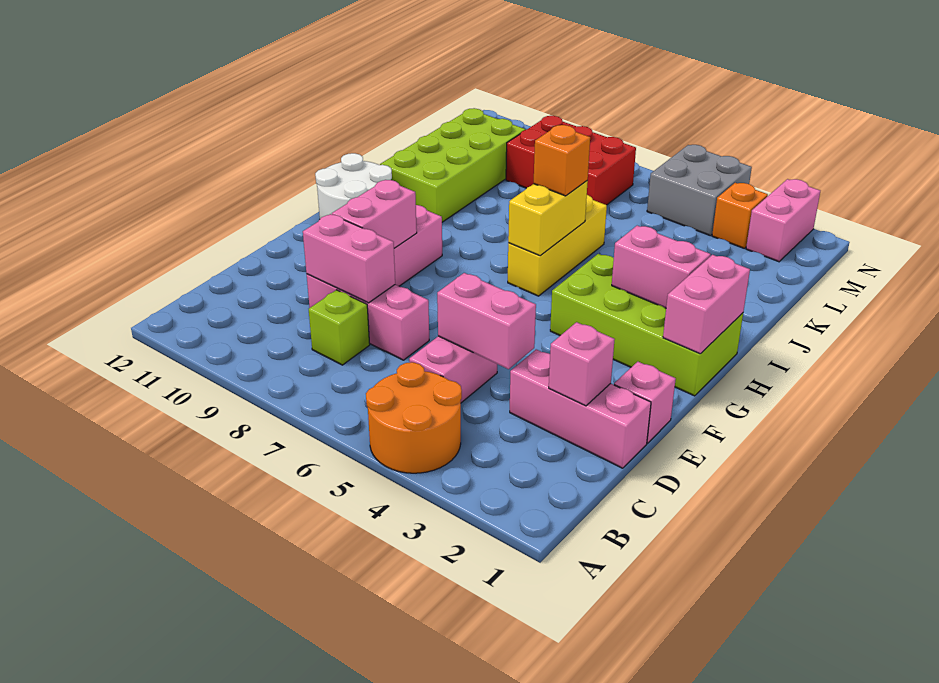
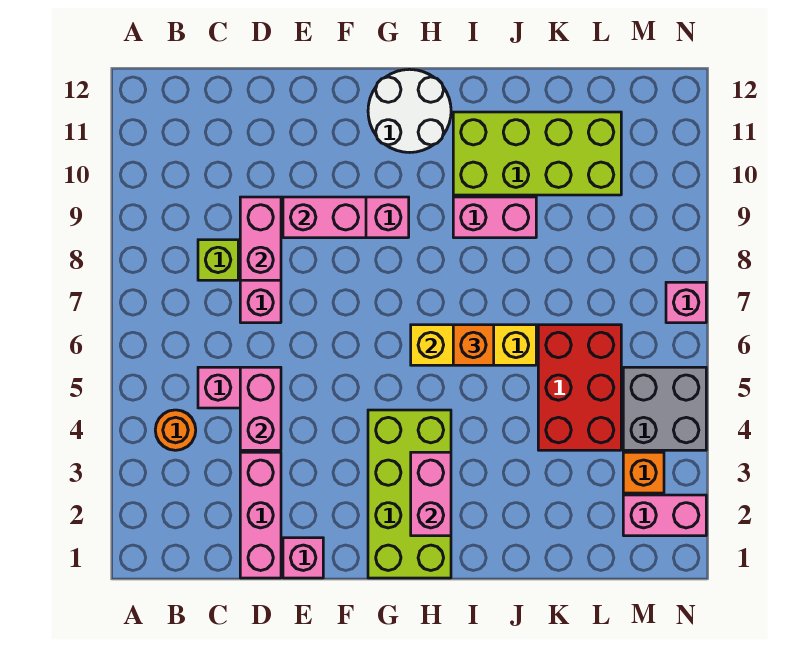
orange round brick A4:B5 level 1 -> orange round brick B4 level 1
pink brick D2 level 2 -> pink brick N7 level 1
pink brick G1:H1 level 2 -> pink brick I9:J9 level 1
red brick L7:M9 level 1 -> red brick K4:L6 level 1

